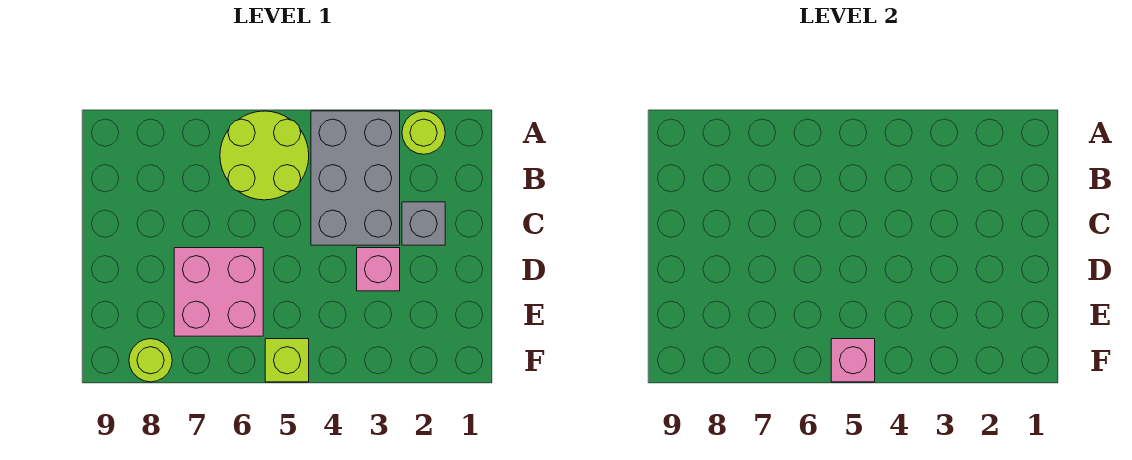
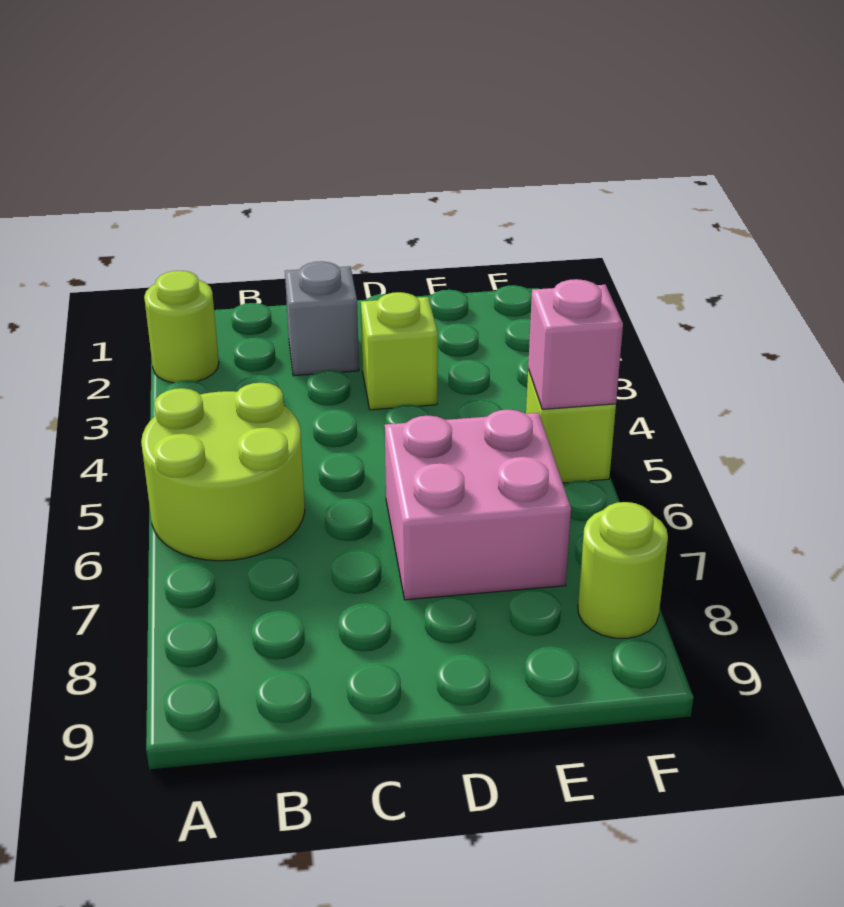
grey brick A3:C4 level 1 -> none
pink brick D3 level 1 -> lime brick D3 level 1

